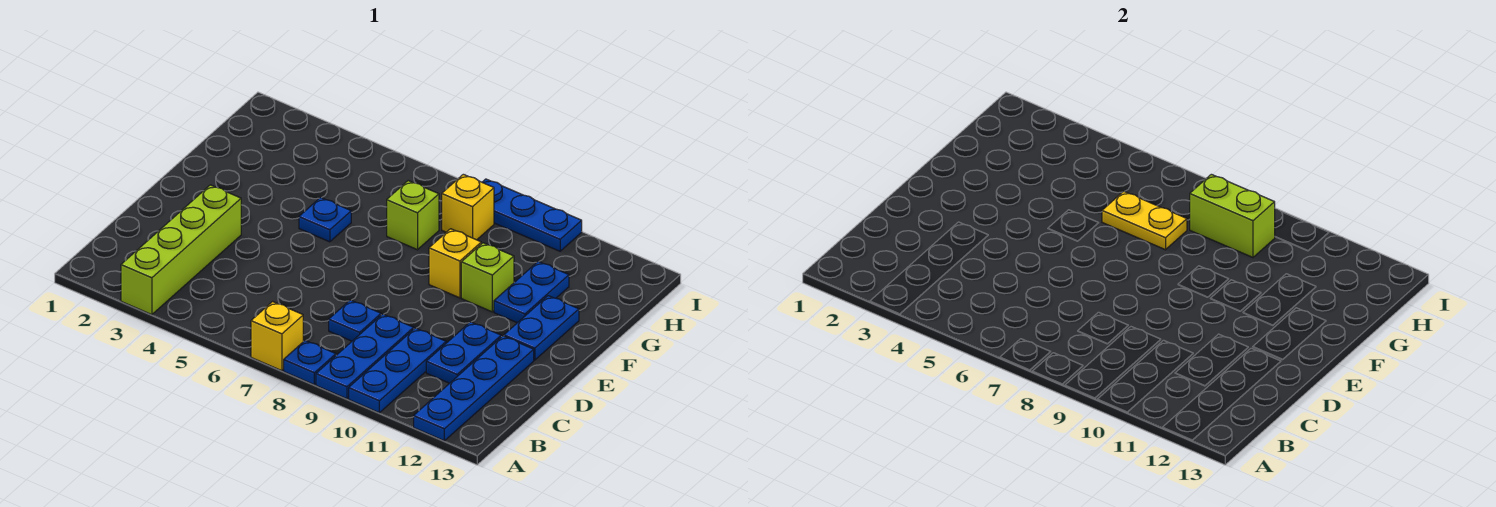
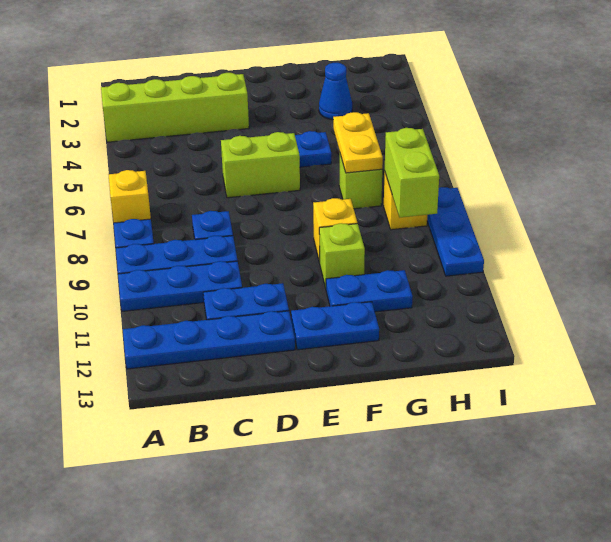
none -> lime brick D6:E6 level 1
none -> blue cone G3 level 1

